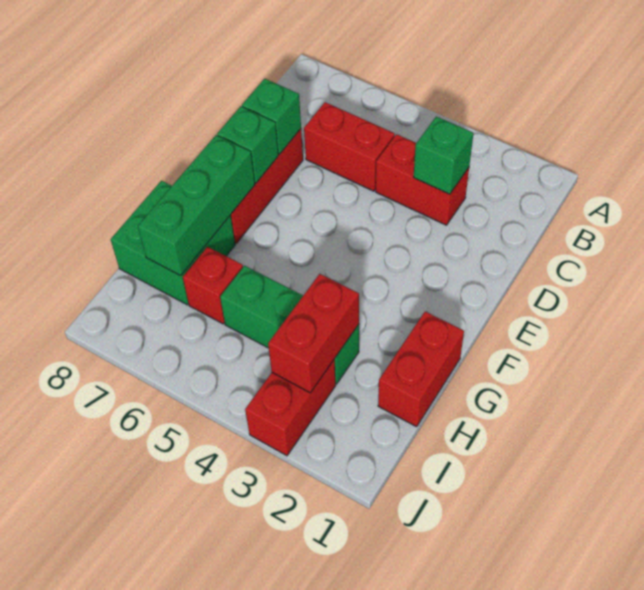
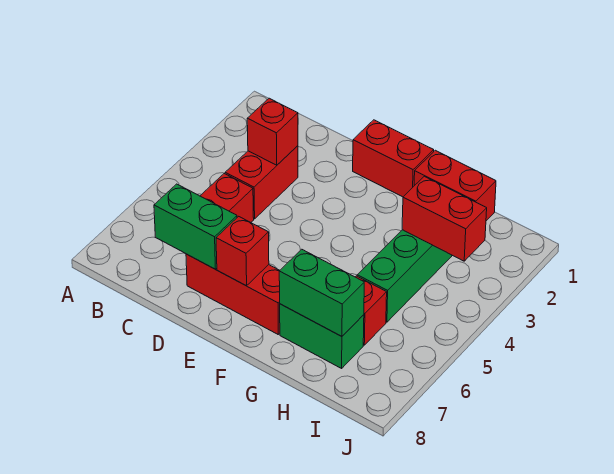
green brick C3 level 2 -> red brick C3 level 2
green brick D7 level 2 -> green brick C7:D7 level 2
green brick E7 level 2 -> red brick E7 level 2
green brick F7:H7 level 2 -> green brick G7:H7 level 2
green brick G7:H8 level 1 -> green brick G7:H7 level 1
red brick I3:J3 level 1 -> red brick E1:F1 level 1

